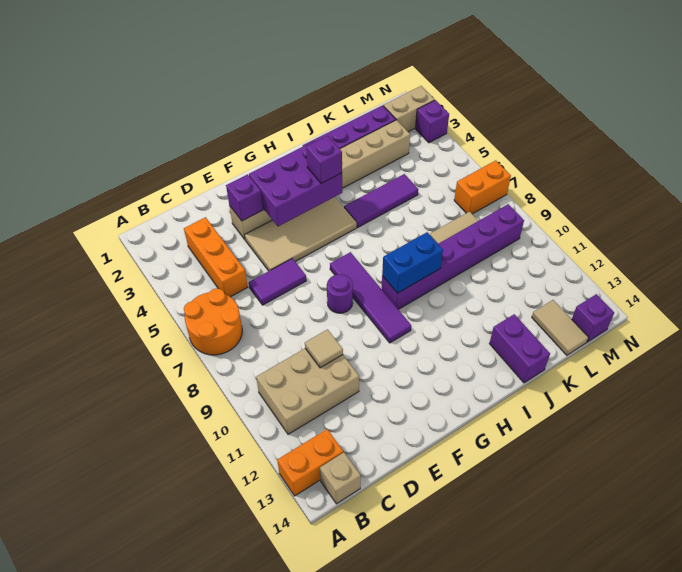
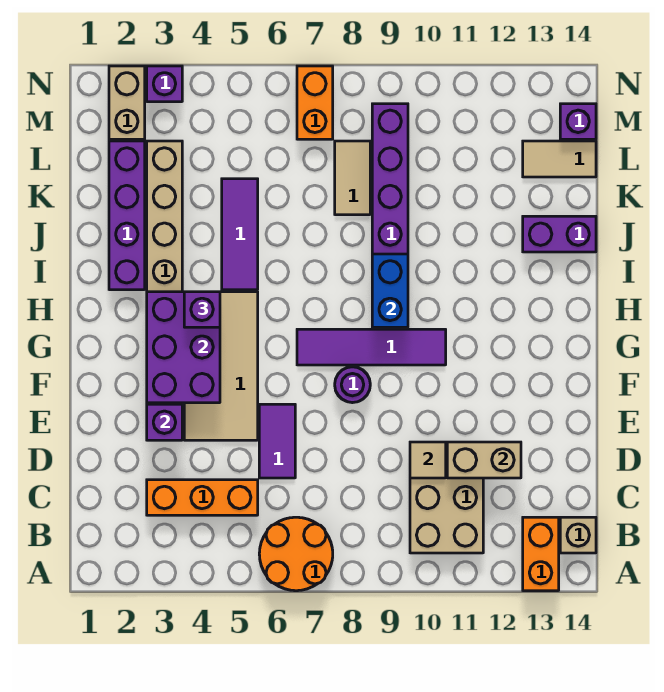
none -> tan brick D11:D12 level 2

